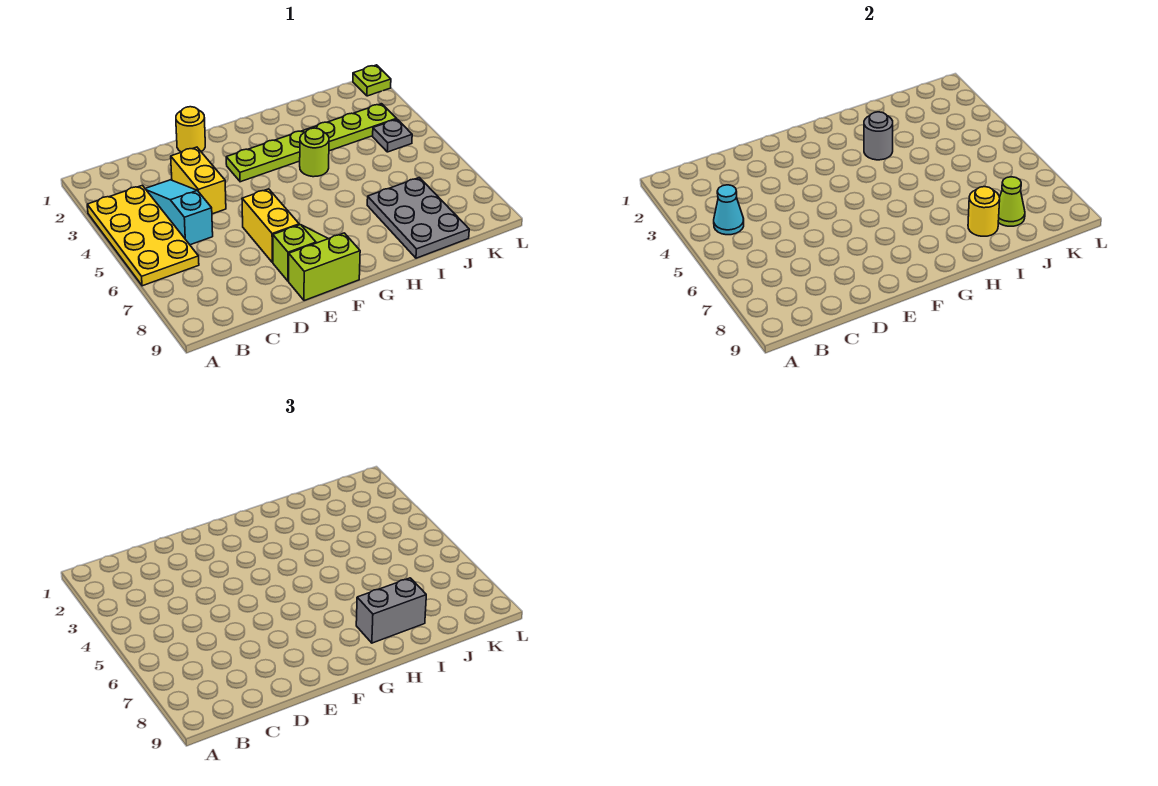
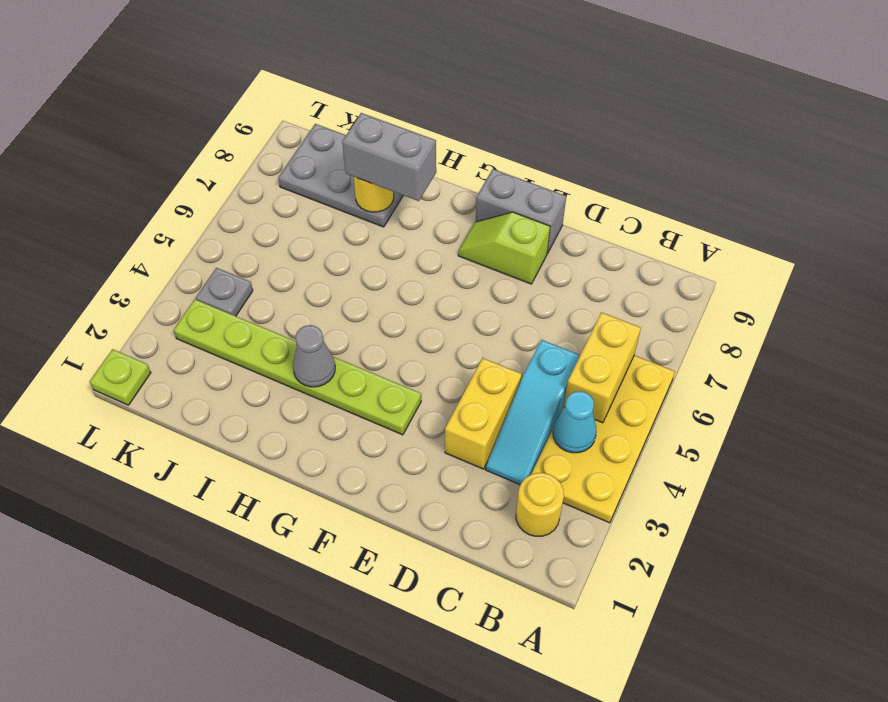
yellow round brick E1 level 1 -> yellow round brick B2 level 1
yellow brick E6:E7 level 1 -> yellow brick B5:B6 level 2
lime brick E9:F9 level 1 -> grey brick E9:F9 level 1
grey round brick H3 level 2 -> grey cone H3 level 2
lime round brick H4 level 1 -> none
grey plate I7:J9 level 1 -> grey plate I8:K9 level 1
lime cone J8 level 2 -> none

